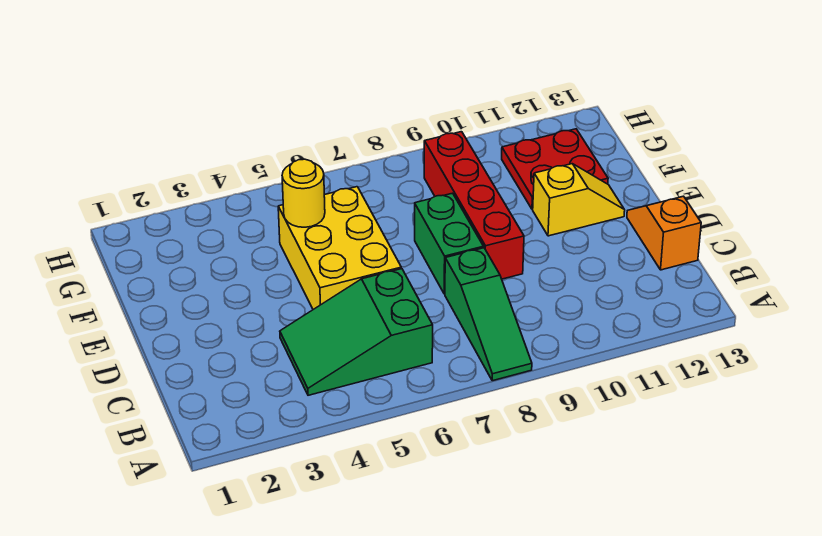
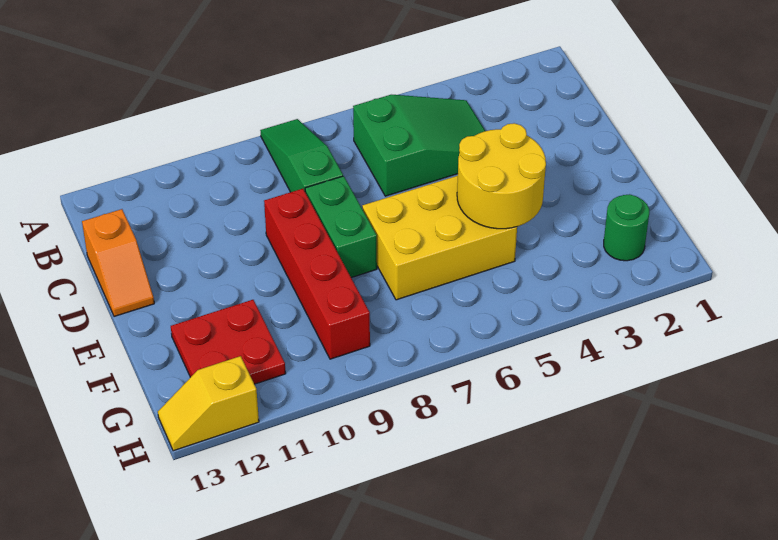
yellow brick D5:F6 level 1 -> yellow brick E5:F7 level 1
yellow slope E11:E12 level 1 top 11 -> yellow slope H12:H13 level 1 top 12
yellow round brick F5 level 2 -> yellow round brick E4:F5 level 2
none -> green round brick G2 level 1

